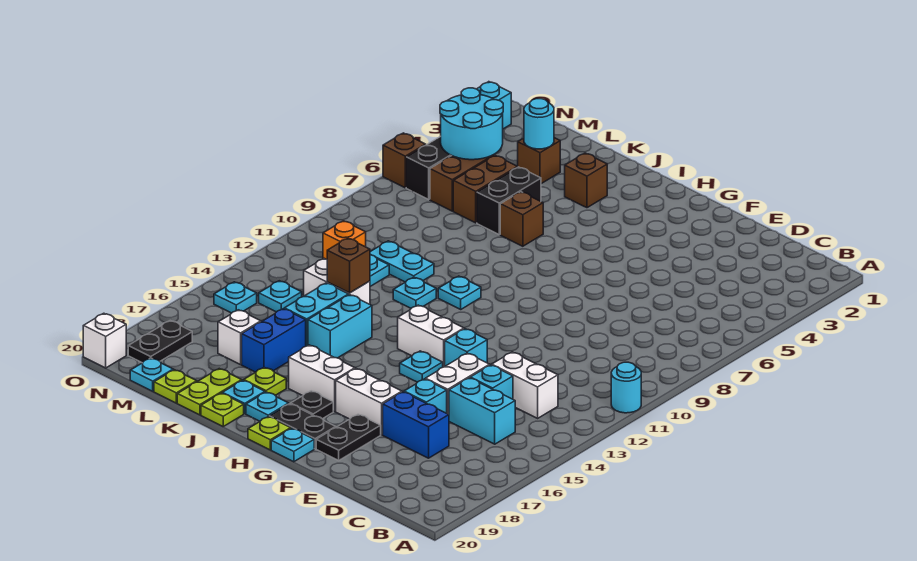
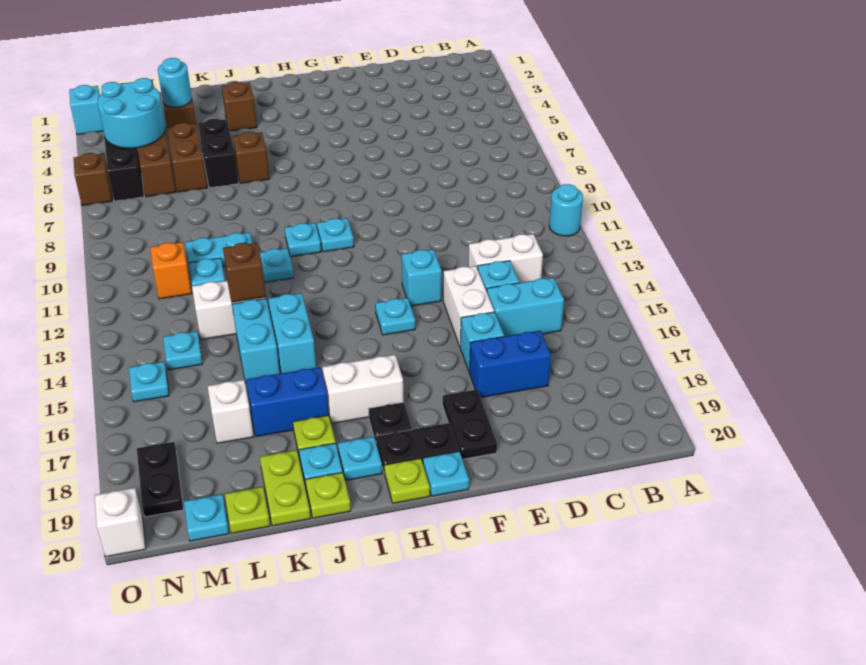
white brick F17:G17 level 1 -> none
white brick G13:H13 level 1 -> none
none -> cyan plate H10 level 1
blue brick K16:K17 level 1 -> blue brick J17:K17 level 1

